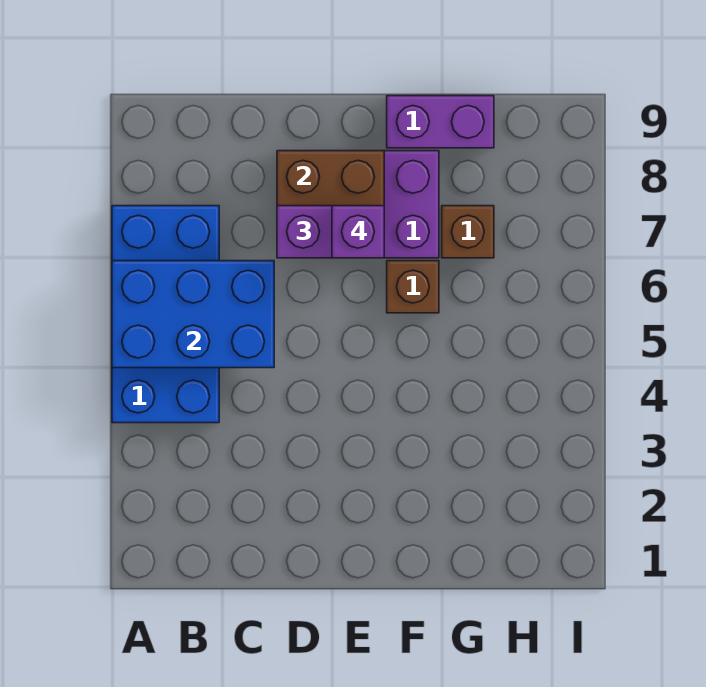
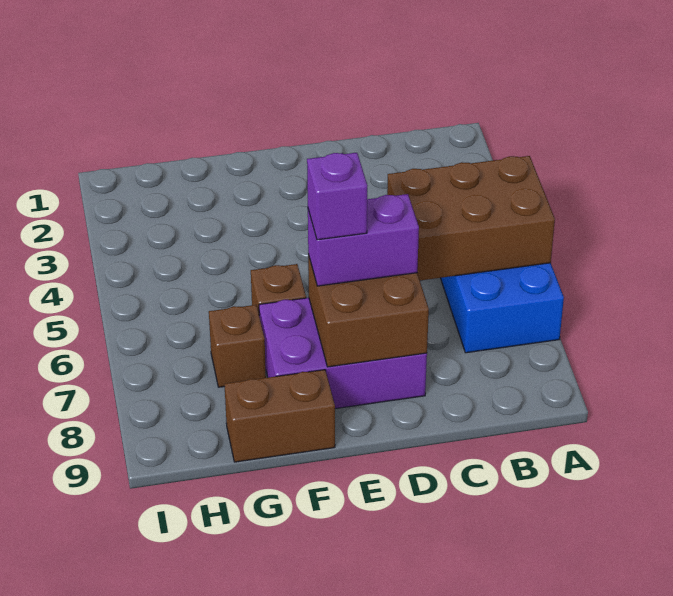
blue brick A5:C6 level 2 -> brown brick A5:C6 level 2
purple brick F9:G9 level 1 -> brown brick F9:G9 level 1

